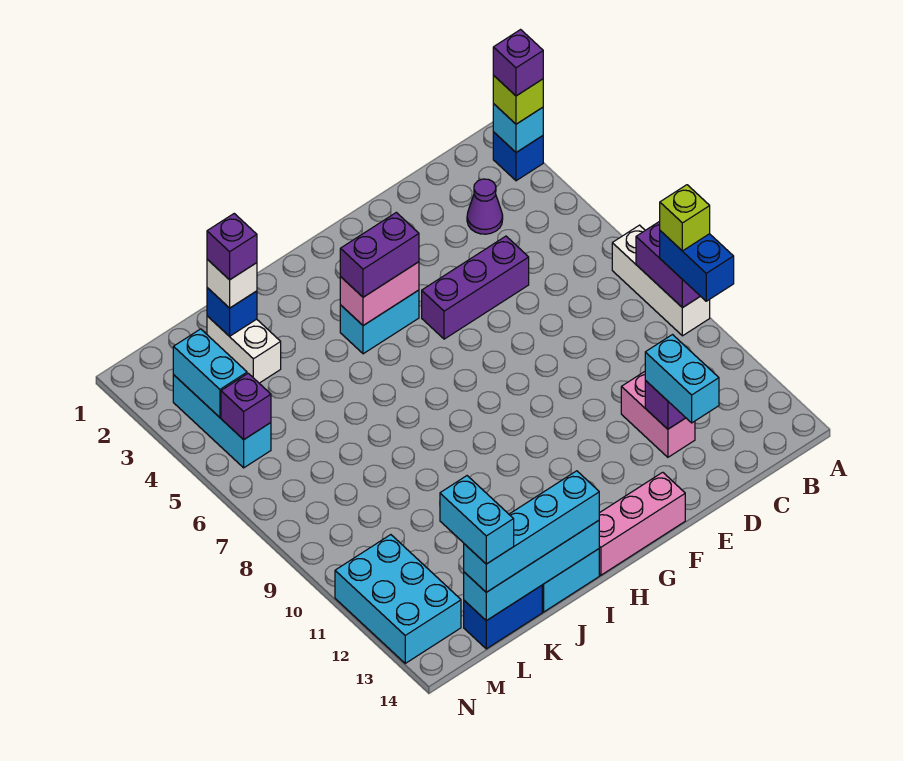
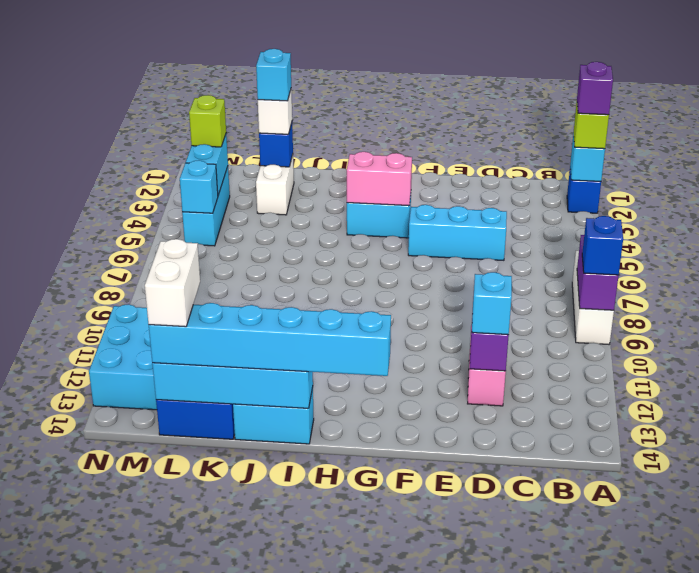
blue brick A9:A10 level 3 -> blue brick A9 level 3
lime brick A9 level 4 -> lime brick M3 level 3
purple cone C3 level 1 -> none
purple brick D5:F5 level 1 -> cyan brick D5:F5 level 1
cyan brick D12:D13 level 3 -> cyan brick D12 level 3
pink brick F14:H14 level 1 -> none
purple brick G4:H4 level 3 -> none
cyan brick I14:L14 level 3 -> cyan brick G14:L14 level 3
purple brick K2 level 4 -> cyan brick K2 level 4
cyan brick L13:L14 level 4 -> white brick L13:L14 level 4
purple brick M5 level 2 -> cyan brick M5 level 2

